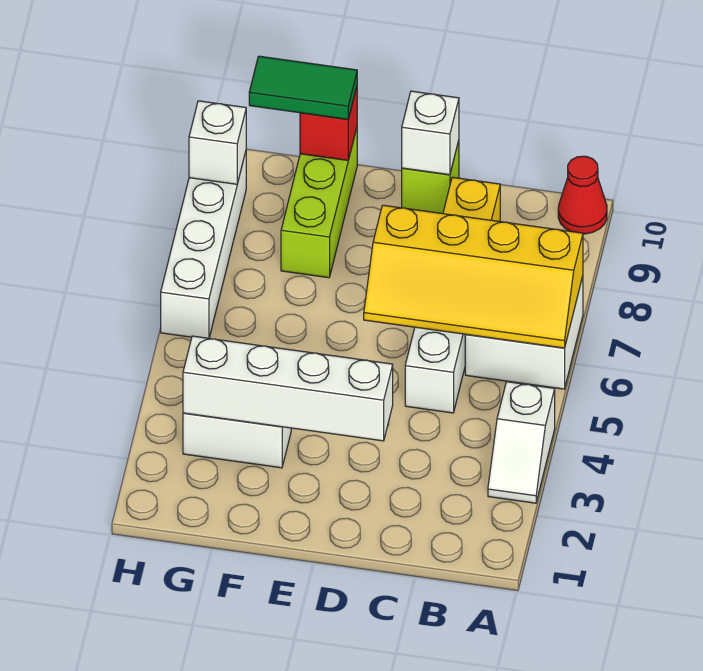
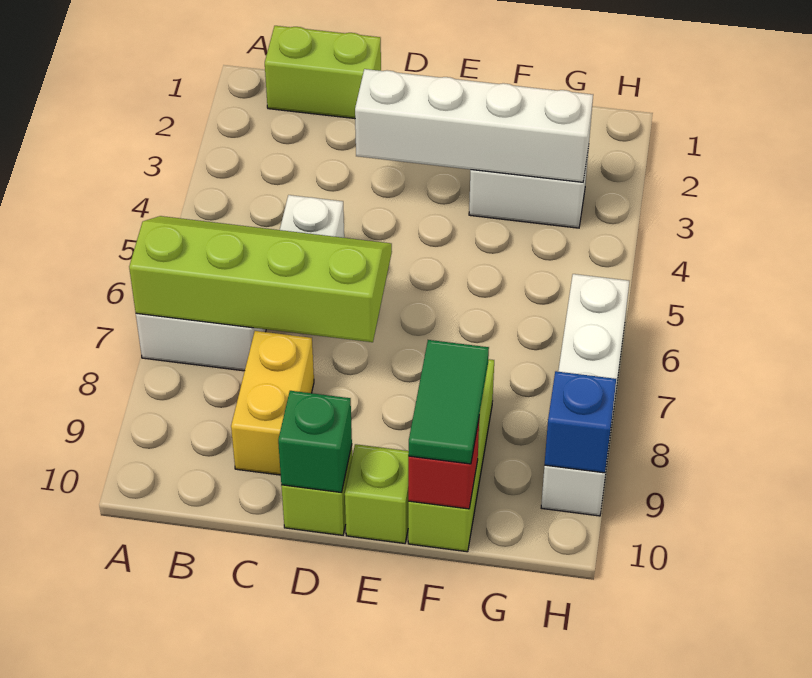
white slope A3:A4 level 1 top 4 -> none
yellow slope A6:D7 level 2 top 7 -> lime slope A6:D7 level 2 top 7
red cone A10 level 1 -> none
none -> lime brick B1:C1 level 1
white brick D10 level 2 -> green brick D10 level 2
none -> lime brick E10 level 1
green tile F10:G10 level 3 -> green tile F9:F10 level 3
white brick H9 level 2 -> blue brick H9 level 2

